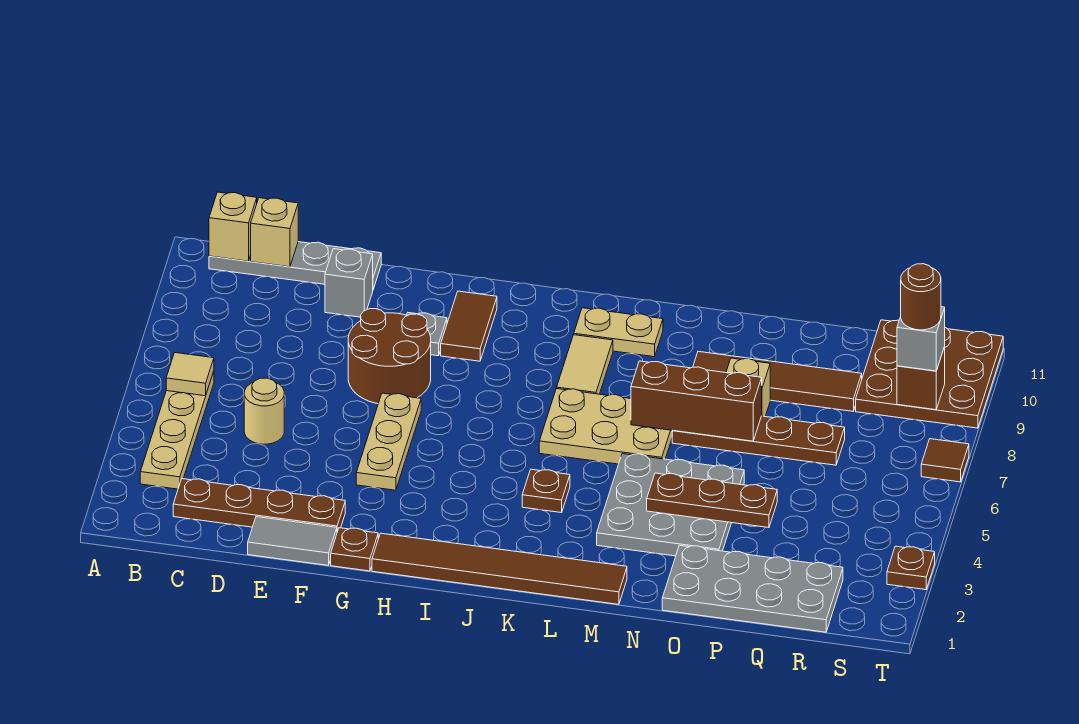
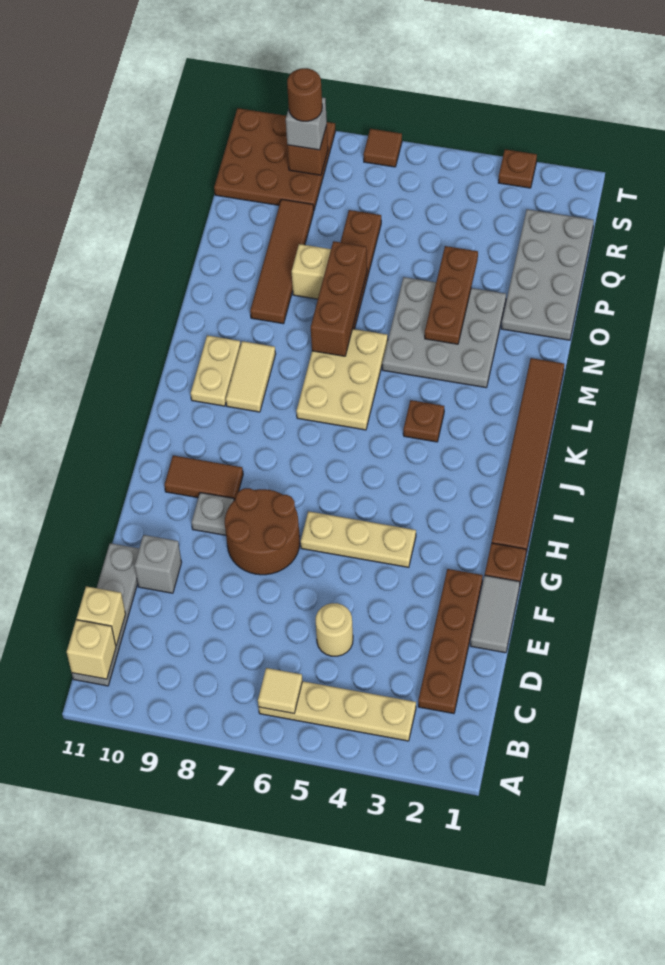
tan tile K8:K9 level 1 -> tan tile K9:L9 level 1

